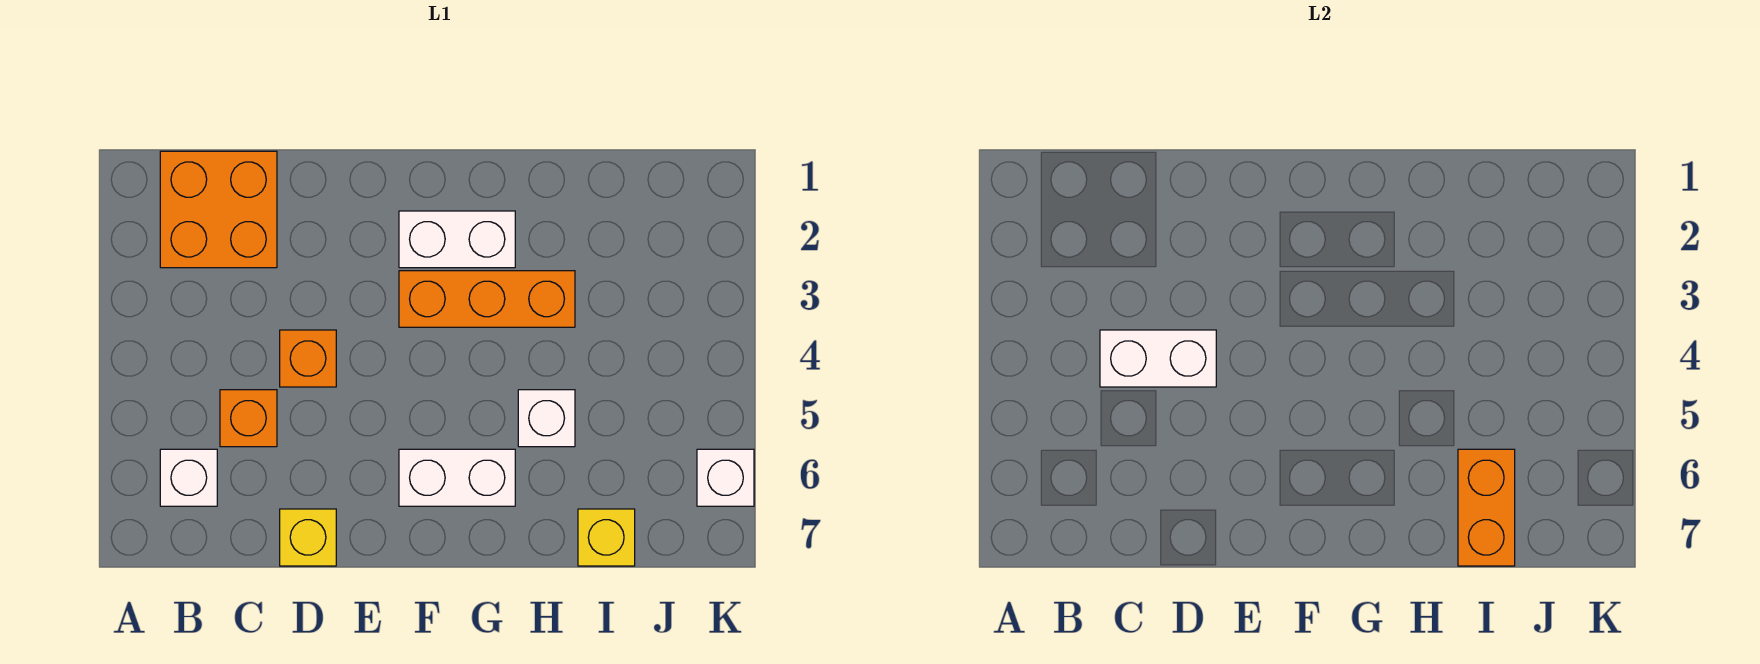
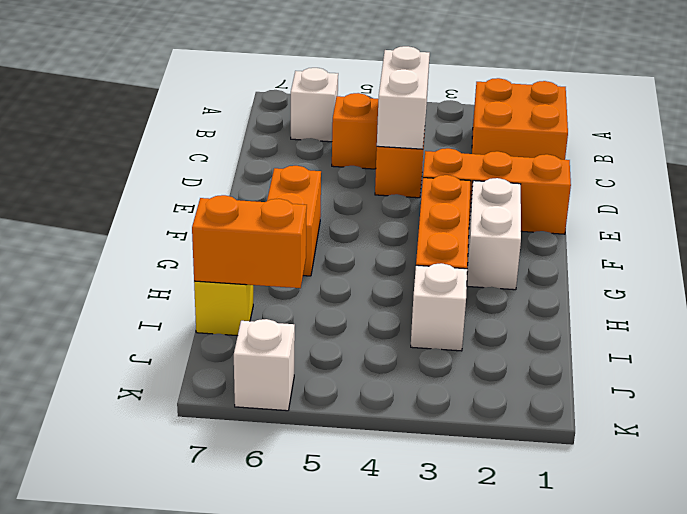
yellow brick D7 level 1 -> none
none -> orange brick E1:E3 level 1
white brick F6:G6 level 1 -> orange brick F6:G6 level 1
white brick H5 level 1 -> white brick I3 level 1

